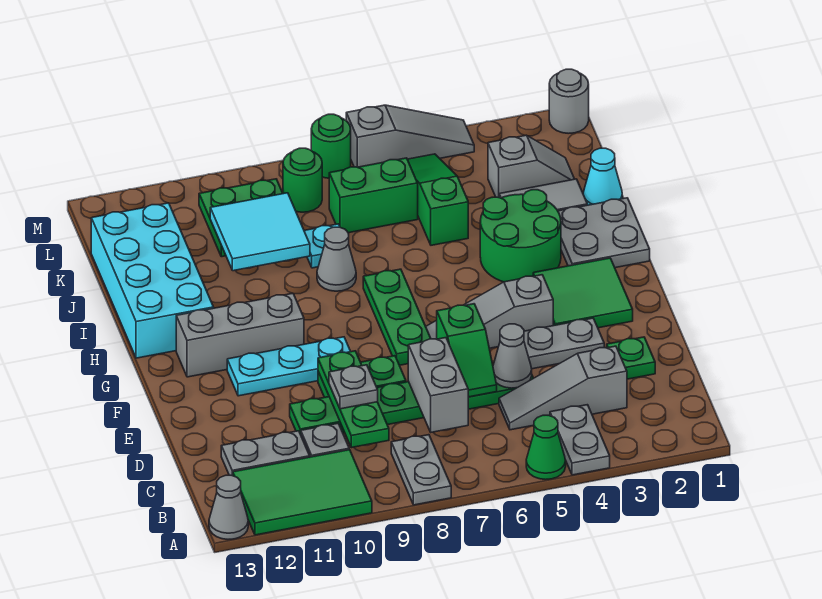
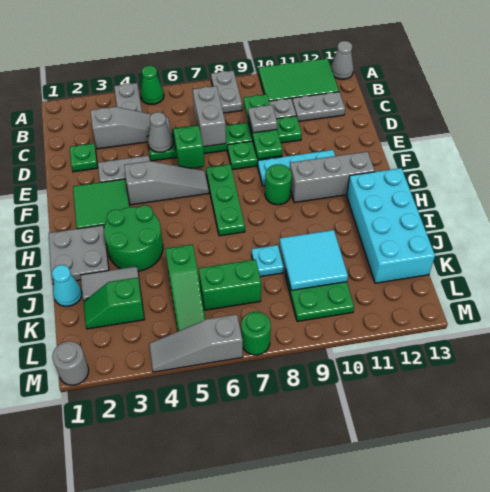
grey cone I8 level 1 -> none
grey slope K2:K3 level 1 top 3 -> green slope K2:K3 level 1 top 3
green round brick L8 level 1 -> green round brick G9 level 1

